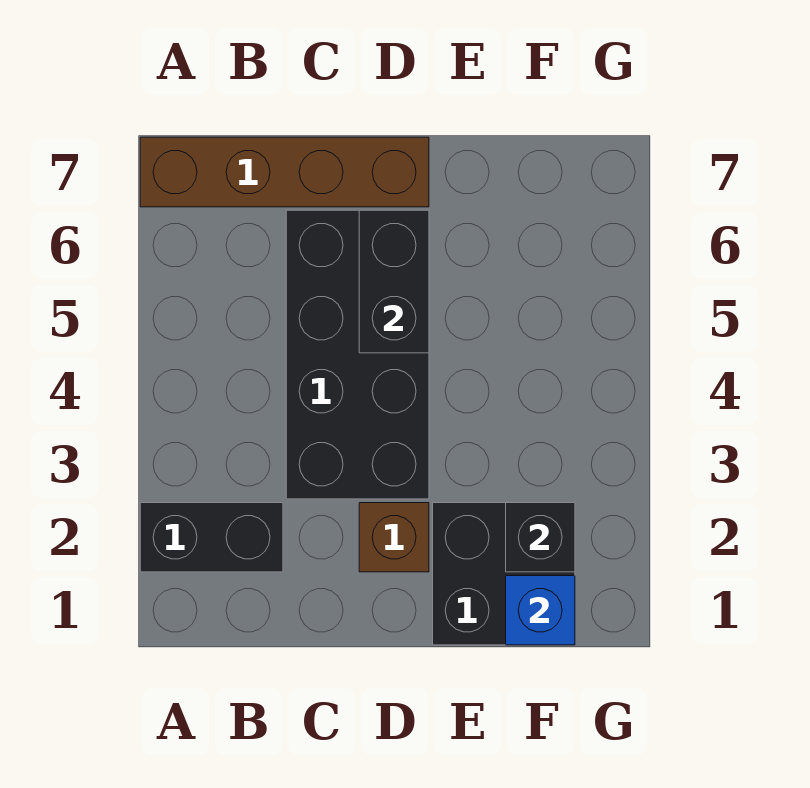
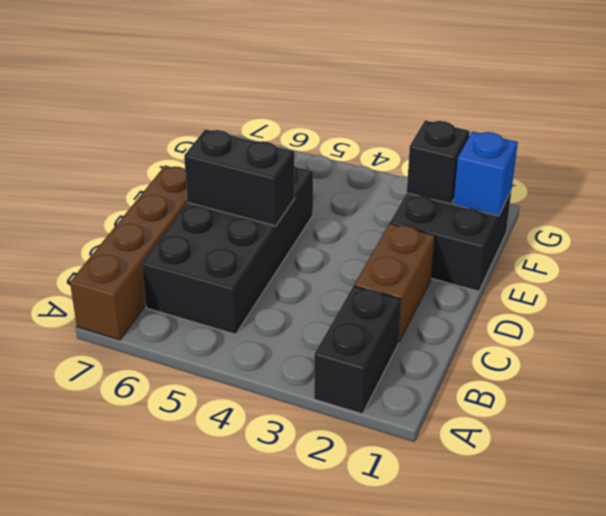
black brick C3:D6 level 1 -> black brick B5:E6 level 1
brown brick D2 level 1 -> brown brick C2:D2 level 1

